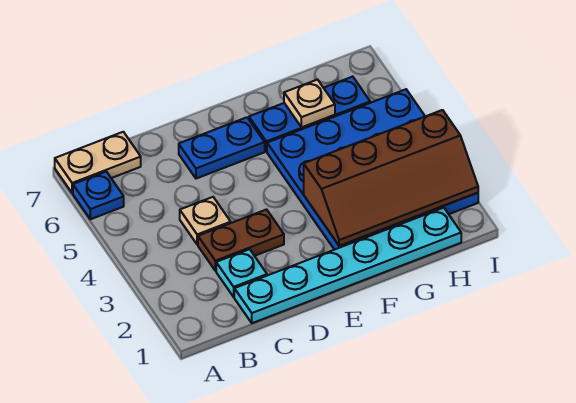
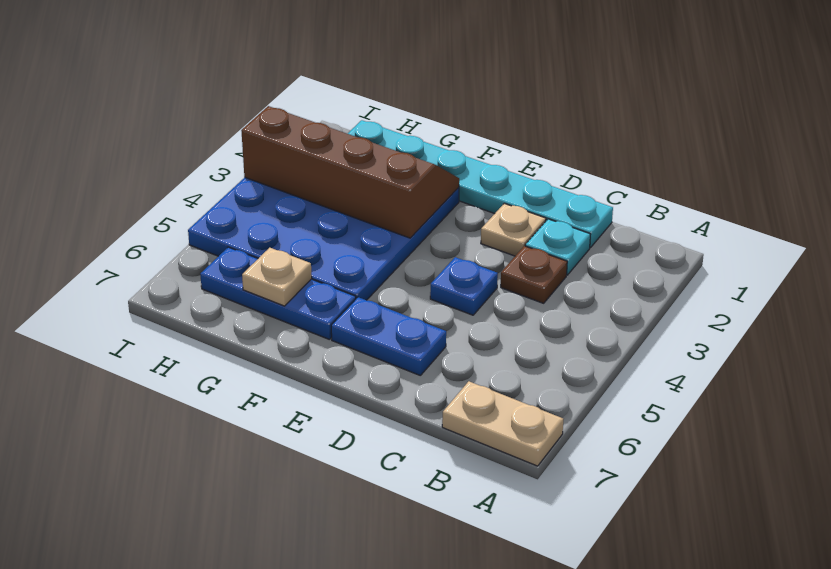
blue plate A6 level 1 -> blue plate D4 level 1
brown plate C3:D3 level 1 -> brown plate C3 level 1
tan plate C4 level 1 -> tan plate D2 level 1

